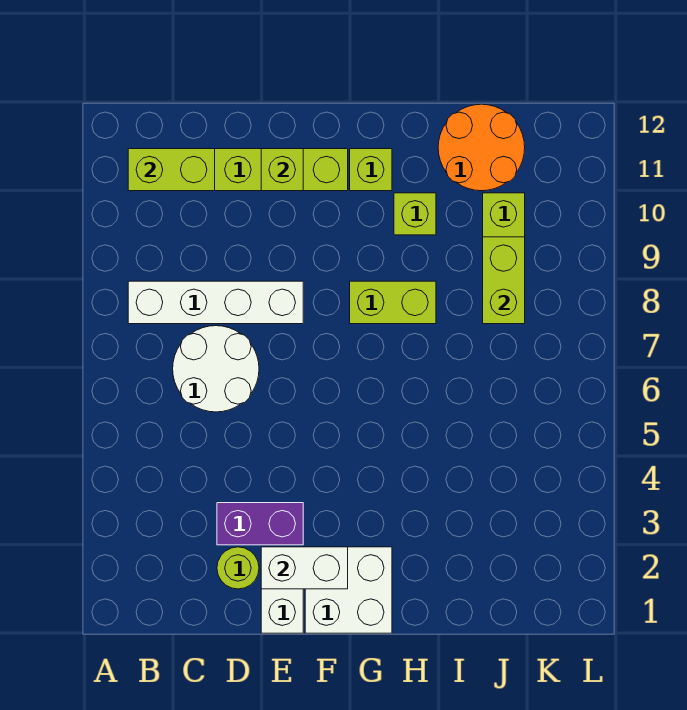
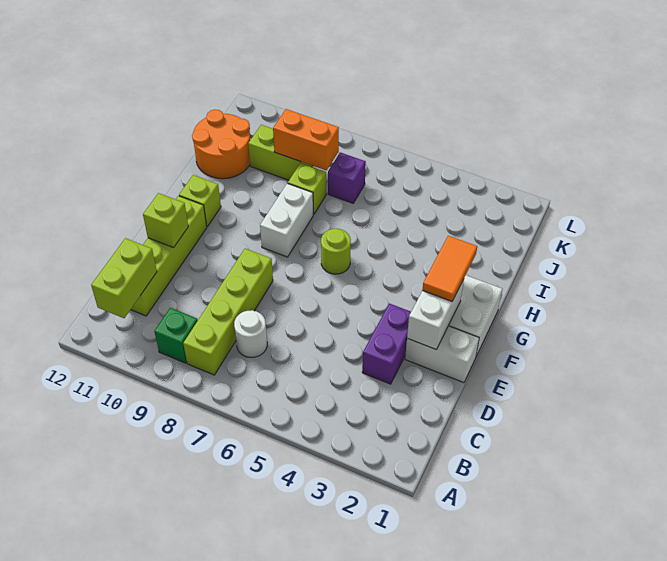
white brick B8:E8 level 1 -> lime brick B8:E8 level 1
none -> green brick B9 level 1
white round brick C6:D7 level 1 -> white round brick C7 level 1
lime round brick D2 level 1 -> lime round brick G6 level 1
none -> orange tile F2:G2 level 3
lime brick G8:H8 level 1 -> white brick G8:H8 level 1
lime brick H10 level 1 -> lime brick I8 level 1
none -> purple brick J7 level 1
lime brick J8:J9 level 2 -> orange brick J8:J9 level 2

